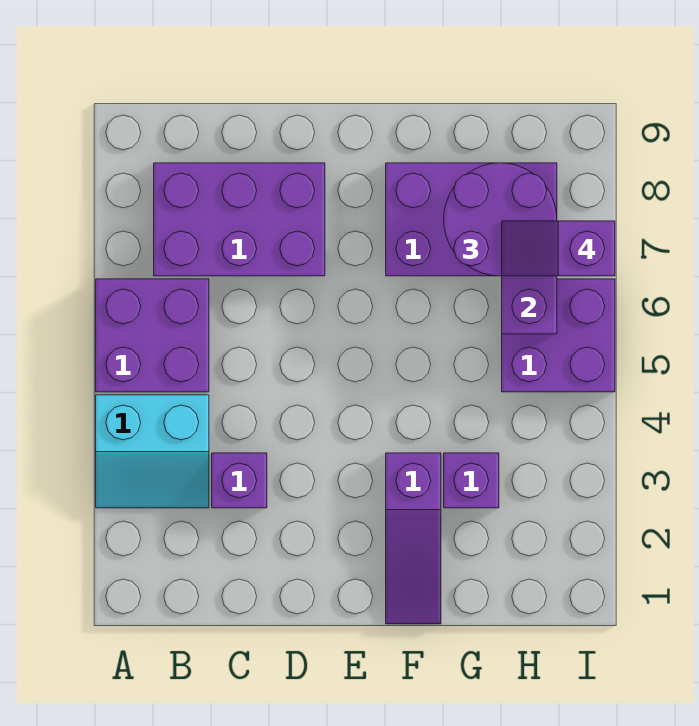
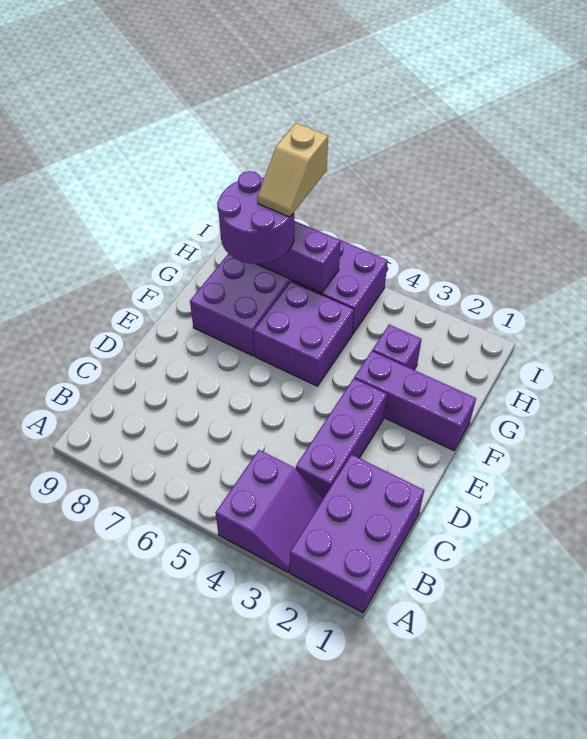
cyan slope A3:B4 level 1 top 4 -> purple slope A3:B4 level 1 top 4
purple brick A5:B6 level 1 -> purple brick F5:G6 level 1
purple brick B7:D8 level 1 -> purple brick A1:C2 level 1
purple brick C3 level 1 -> purple brick C3:E3 level 1
purple slope F1:F3 level 1 top 3 -> purple brick F1:F3 level 1
purple slope H7:I7 level 4 top I -> tan slope H7:I7 level 4 top I

